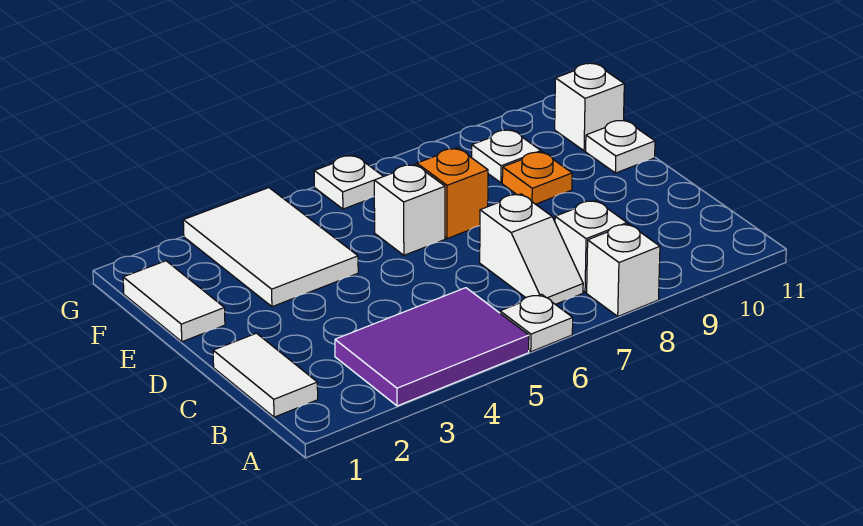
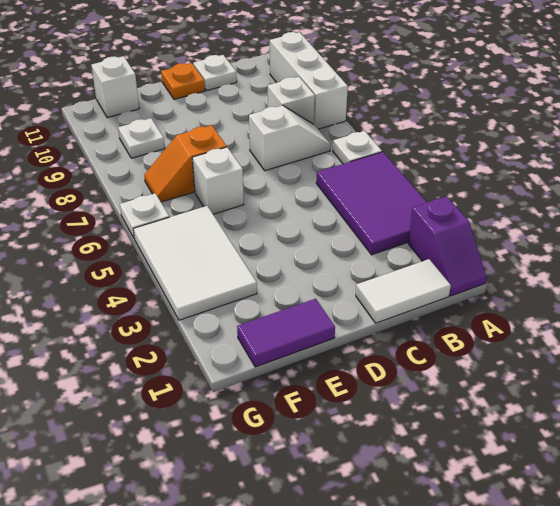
none -> purple slope A1:A2 level 1 top 2
white brick A8 level 1 -> white brick A8:A10 level 1
white tile E1:F1 level 1 -> purple tile E1:F1 level 1
white tile E3:G4 level 1 -> white tile F3:G5 level 1
orange plate E9 level 1 -> orange plate D11 level 1
white plate E11 level 1 -> white plate C11 level 1

